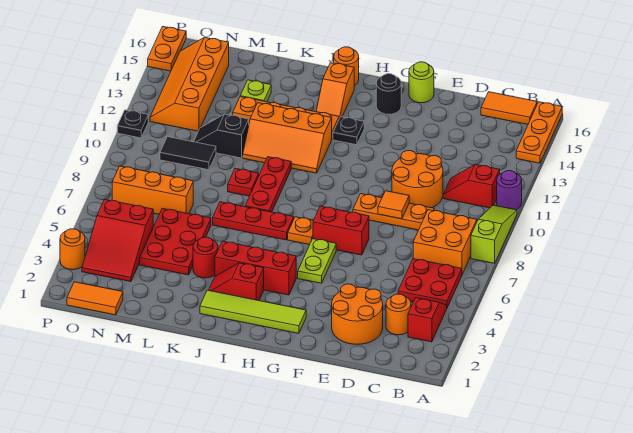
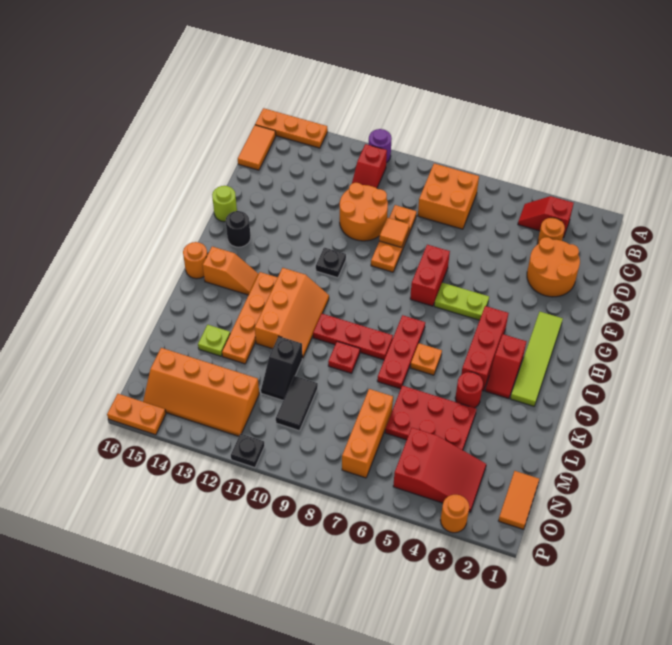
lime slope A8:A10 level 1 top 8 -> none
red plate B5:C6 level 1 -> none
orange plate H7 level 1 -> orange plate J6 level 1
black plate H13 level 1 -> black plate G11 level 1

